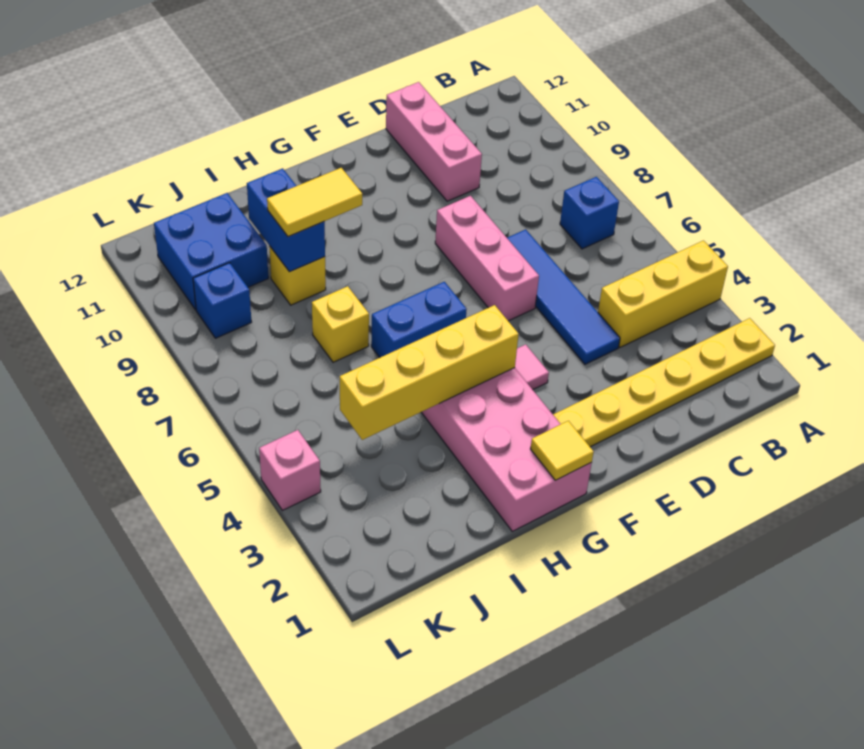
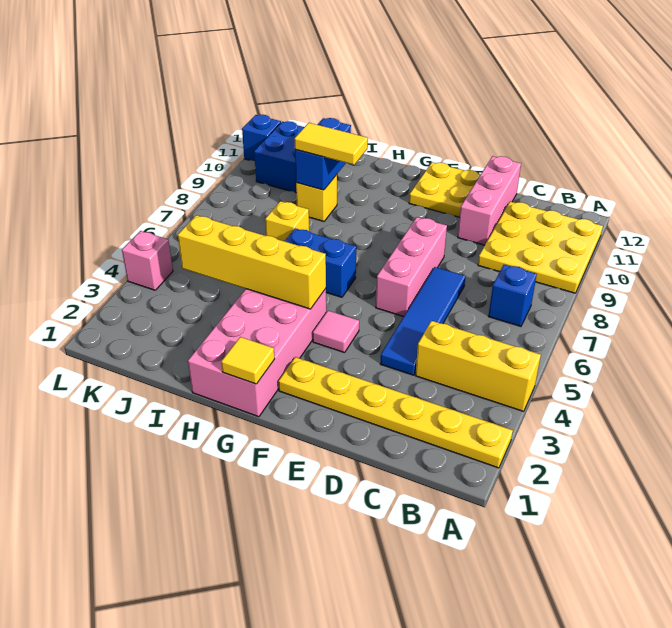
none -> yellow plate A9:C11 level 1
none -> yellow plate E11:F12 level 1
blue brick K9 level 1 -> blue brick L11 level 1

